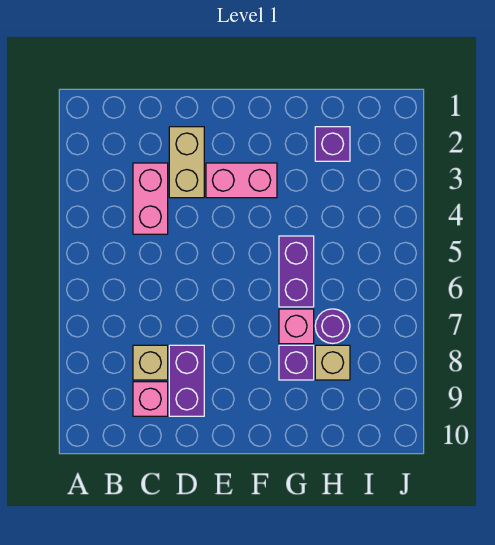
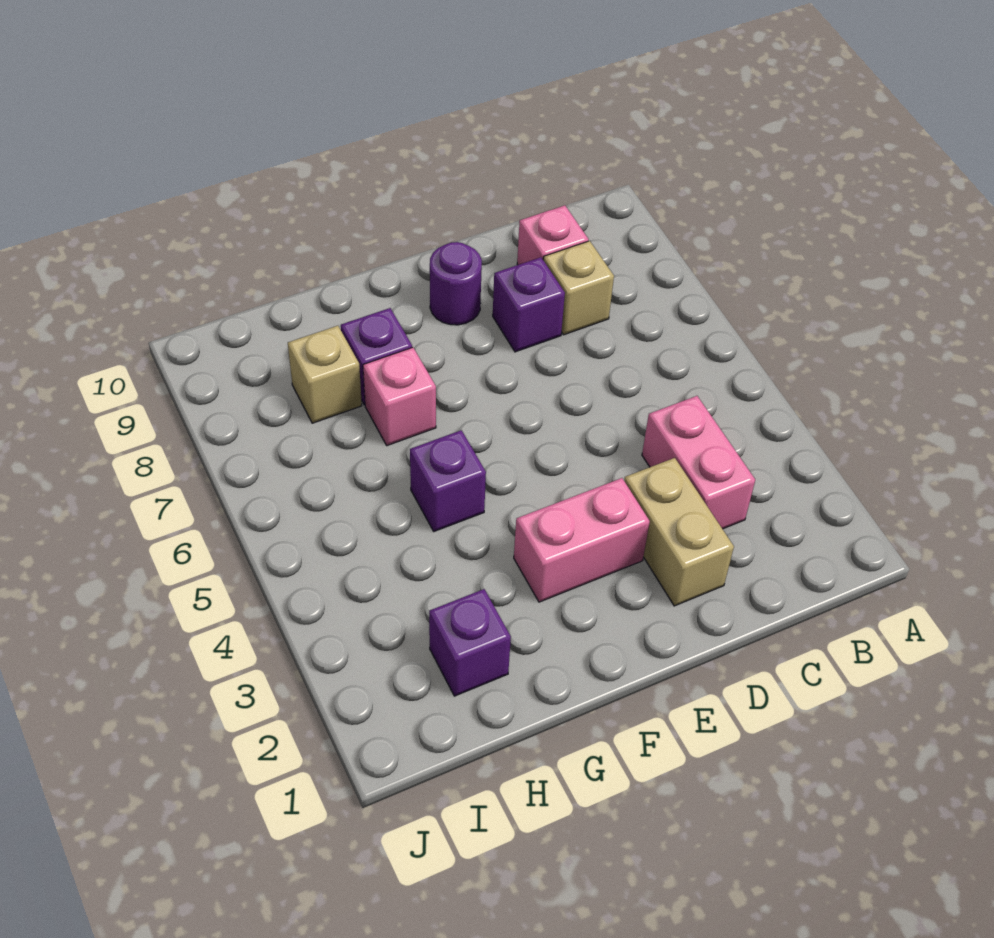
purple brick D8:D9 level 1 -> purple brick D8 level 1
purple brick G5:G6 level 1 -> purple brick G5 level 1
purple round brick H7 level 1 -> purple round brick E9 level 1

